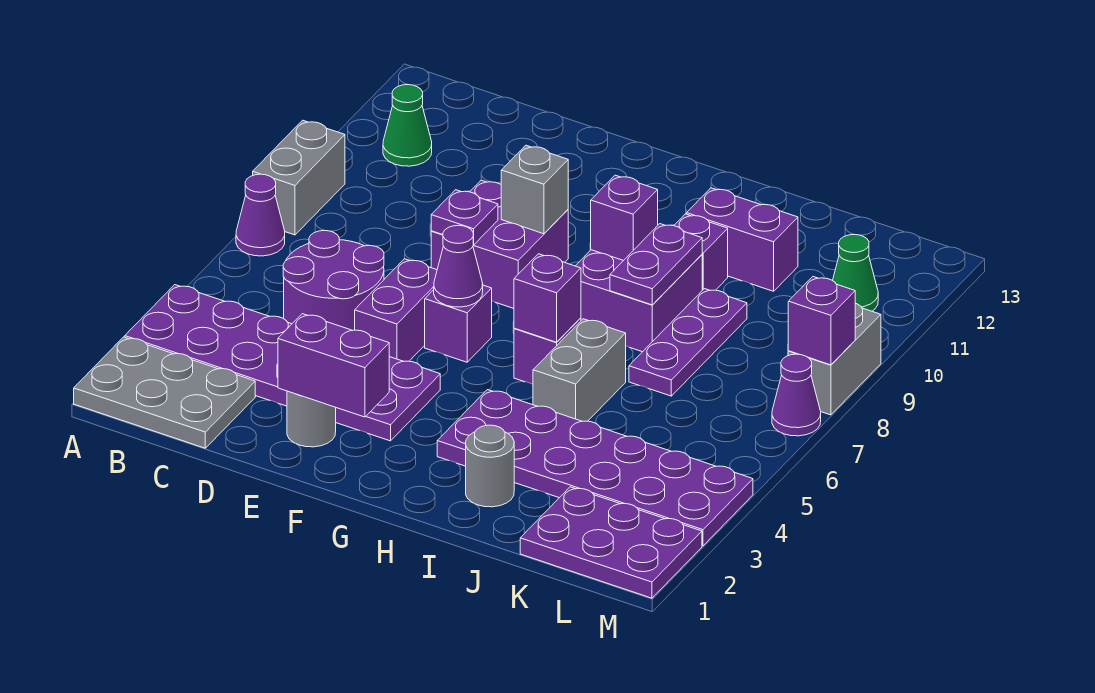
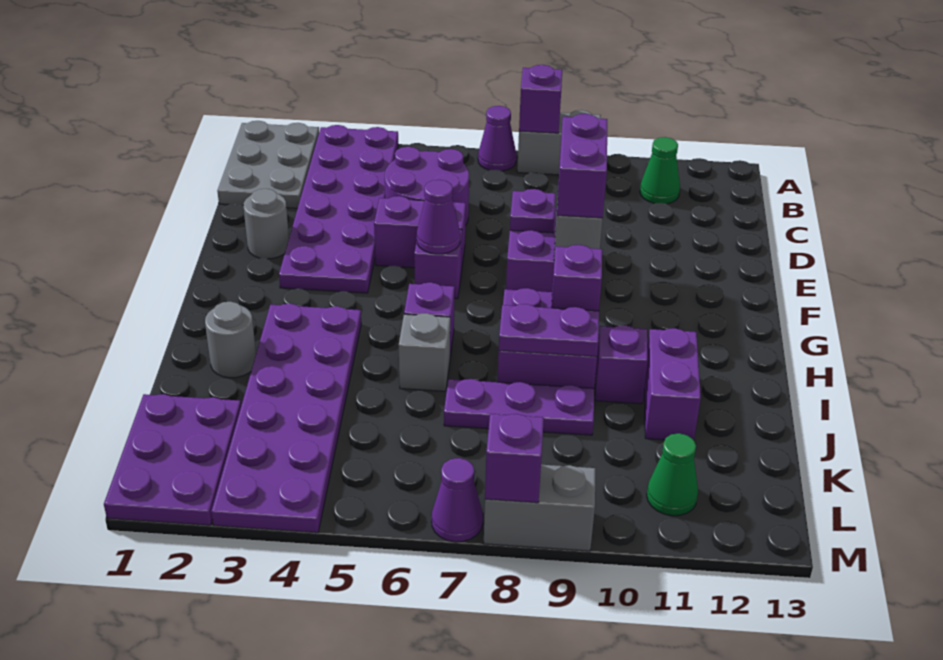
purple brick E2:F2 level 2 -> purple brick E9:F9 level 3
purple brick H6 level 2 -> purple brick A8 level 2
grey brick I5:I6 level 1 -> grey brick I6 level 1

